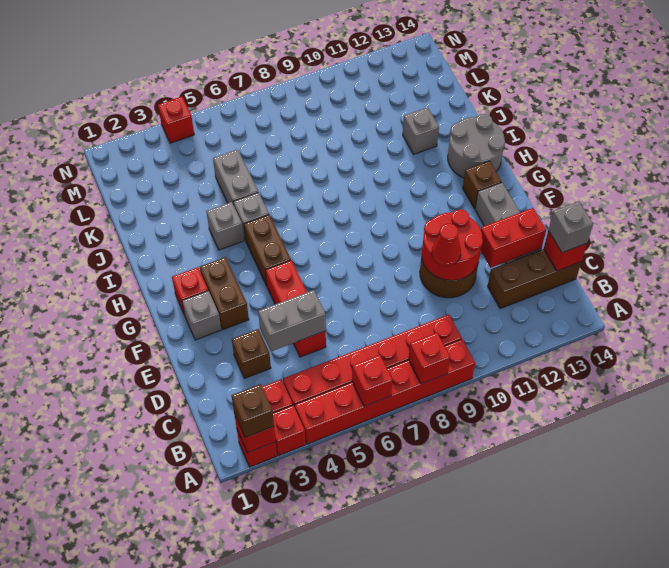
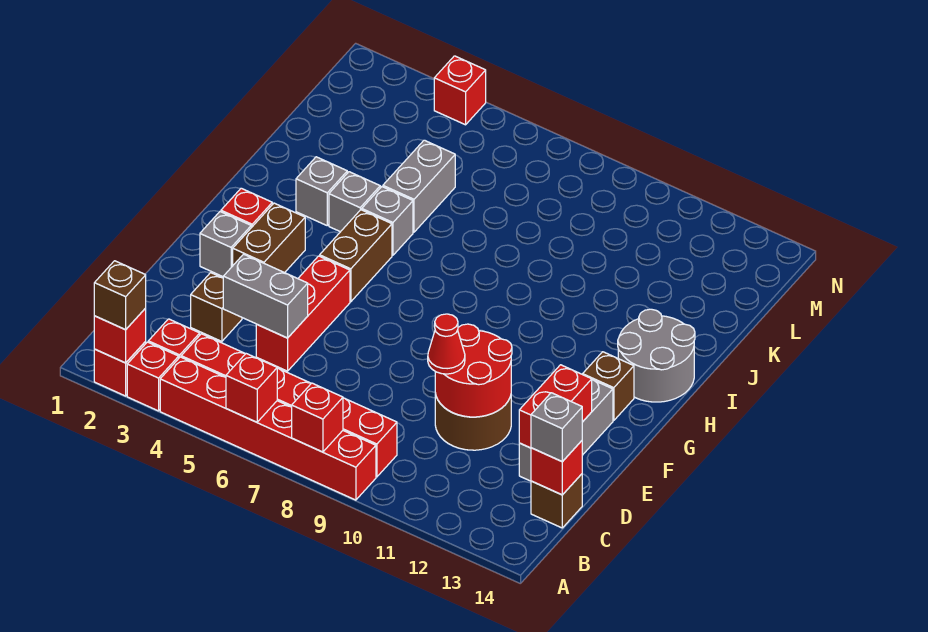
brown brick C12:C14 level 1 -> brown brick C14 level 1
red brick D12:D13 level 2 -> red brick D13:E13 level 2
grey brick J12 level 1 -> grey brick I3 level 1

